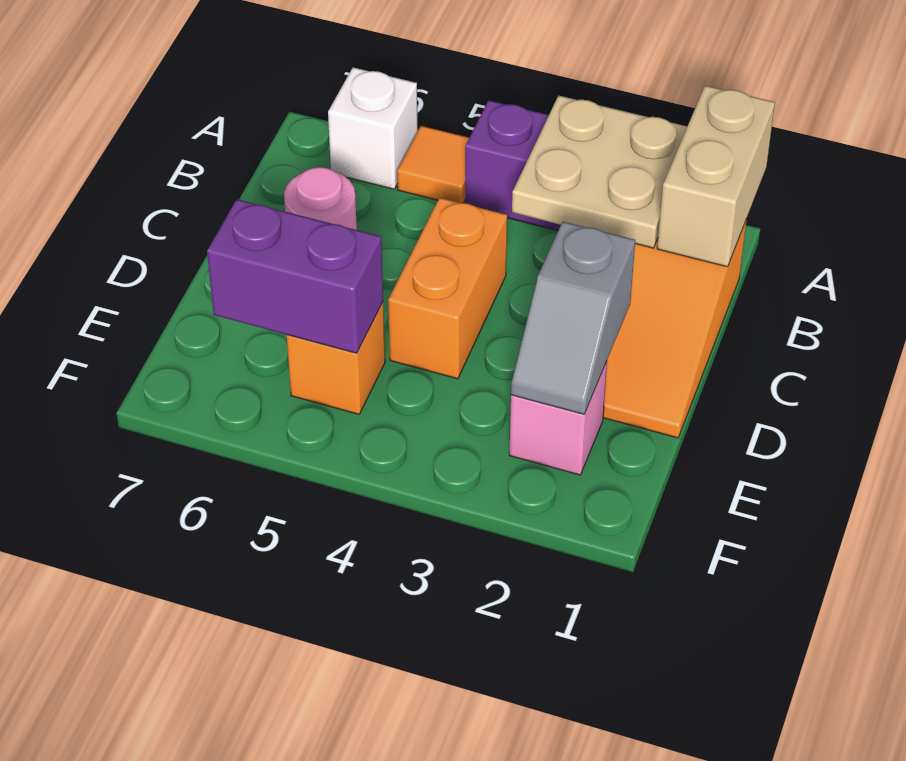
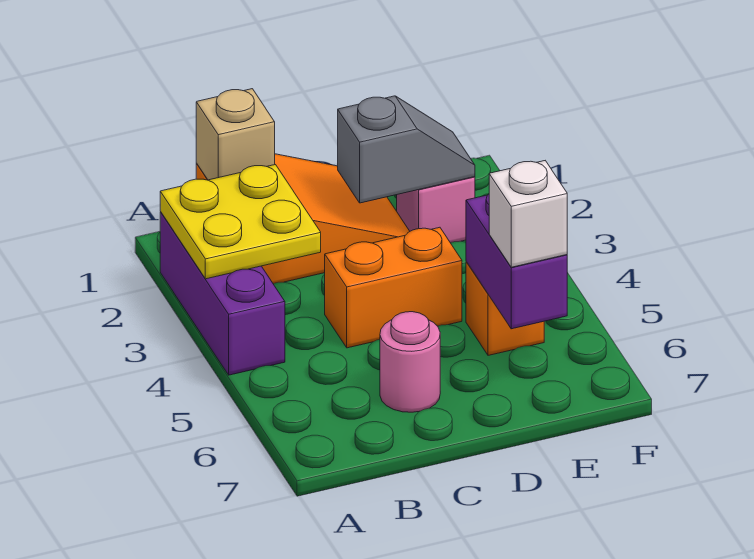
tan brick A1:B1 level 2 -> tan brick B1 level 2
tan plate A2:B3 level 2 -> yellow plate A2:B3 level 2
orange tile A5 level 1 -> none
white brick A6 level 1 -> white brick E6 level 3

